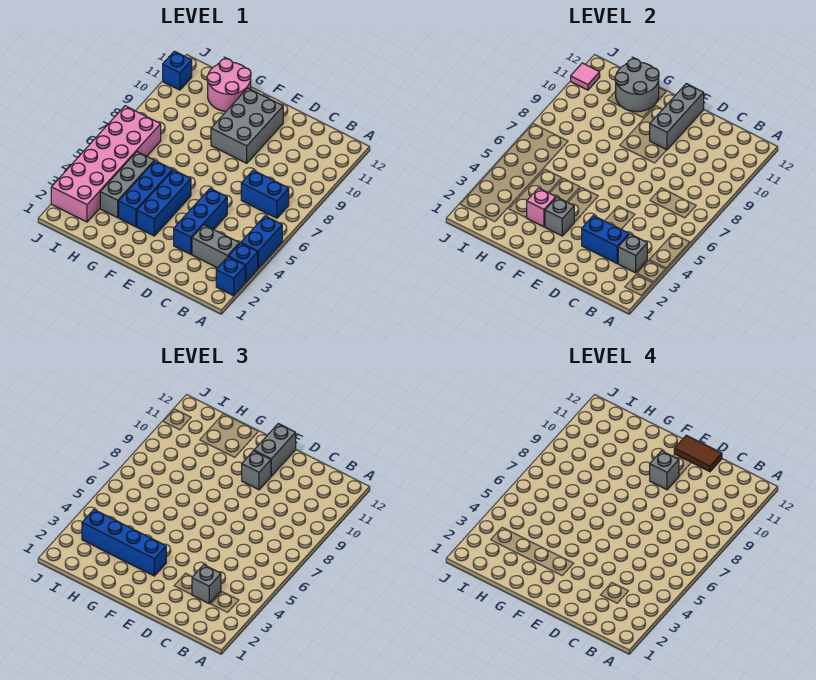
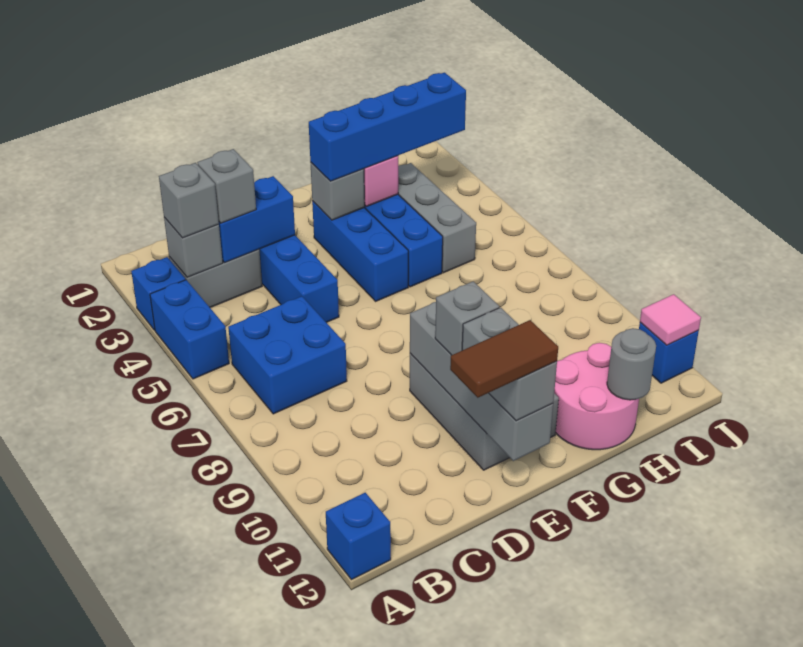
blue brick A2 level 1 -> blue brick A12 level 1
blue brick B7:C7 level 1 -> blue brick B6:C7 level 1
grey brick E10:E12 level 2 -> grey brick E9:E12 level 2
grey brick E10 level 4 -> grey brick B3 level 3
grey round brick G11:H12 level 2 -> grey round brick H12 level 2
pink brick I2:J7 level 1 -> none

